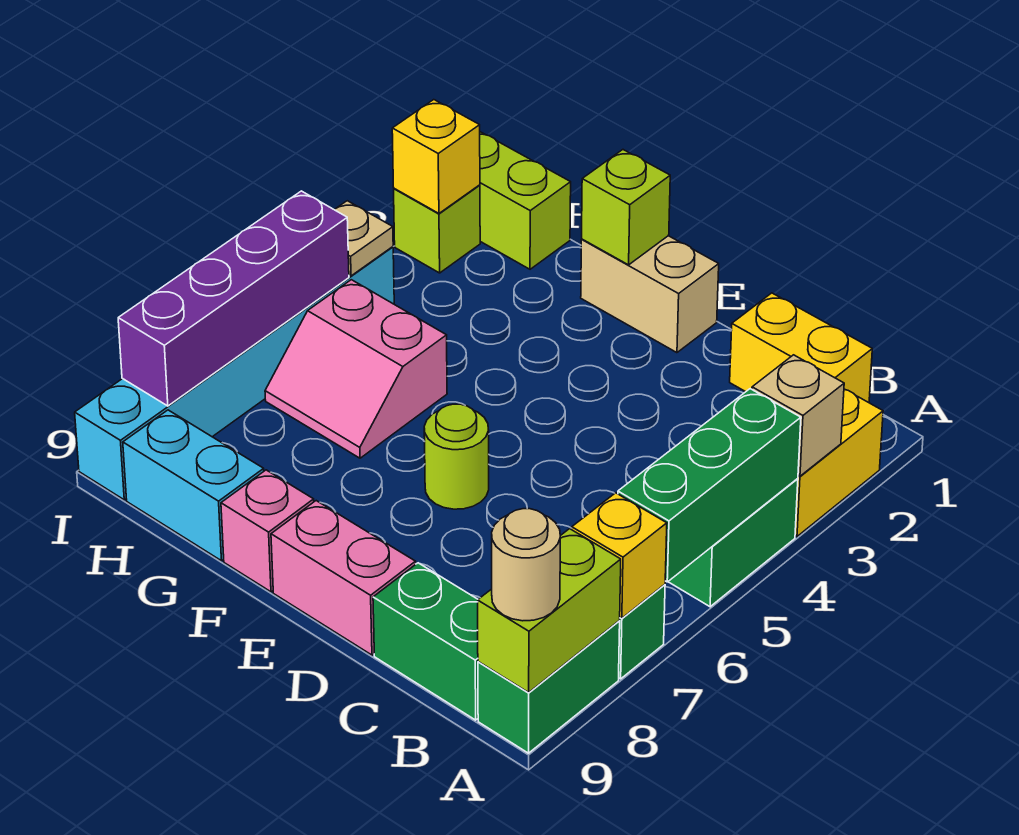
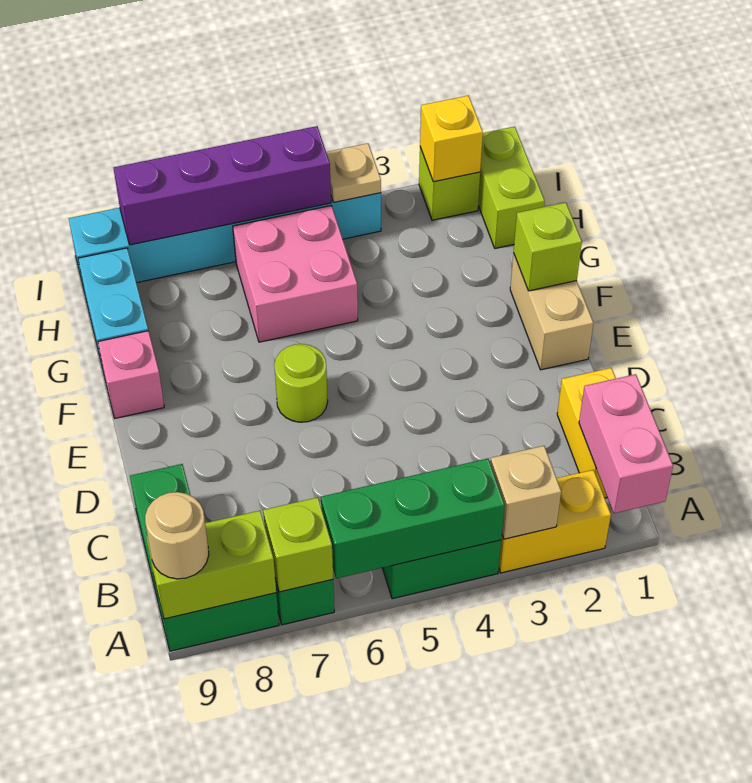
yellow brick A7 level 2 -> lime brick A7 level 2
pink brick D9:E9 level 1 -> pink brick A1:B1 level 2
pink slope G5:H6 level 1 top 5 -> pink brick G5:H6 level 1

